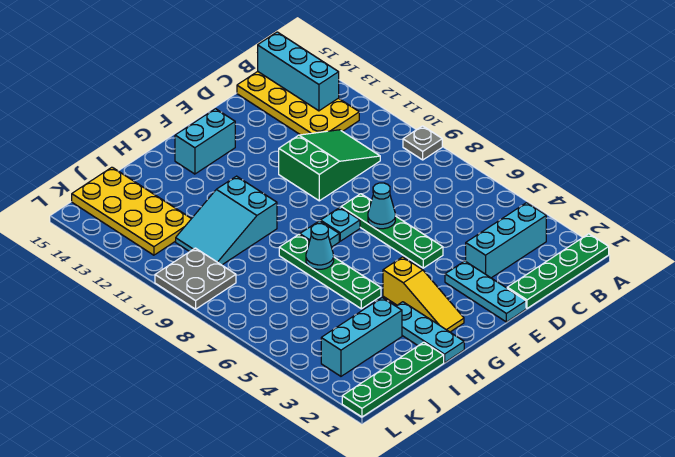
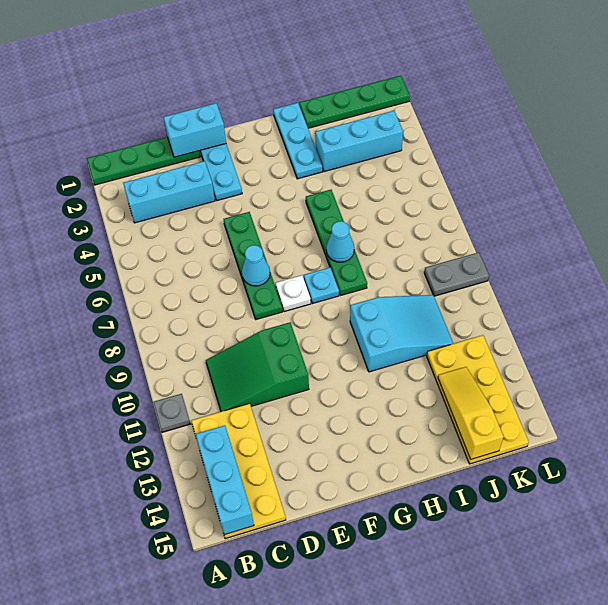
grey plate A9 level 1 -> grey plate A11 level 1
cyan plate F8 level 1 -> white plate F8 level 1
cyan brick F14:G14 level 1 -> cyan brick D1:E1 level 2
yellow slope G2:G4 level 1 top 4 -> yellow slope J13:J15 level 2 top 15
grey plate K9:L10 level 1 -> grey plate K9:L9 level 1

